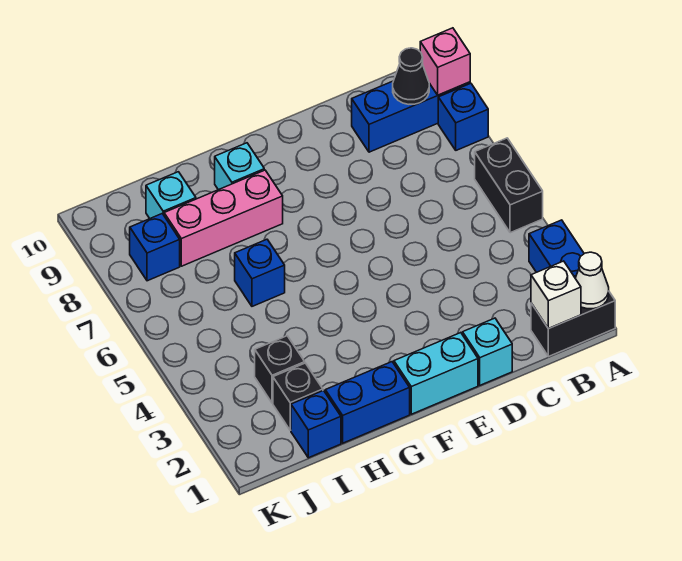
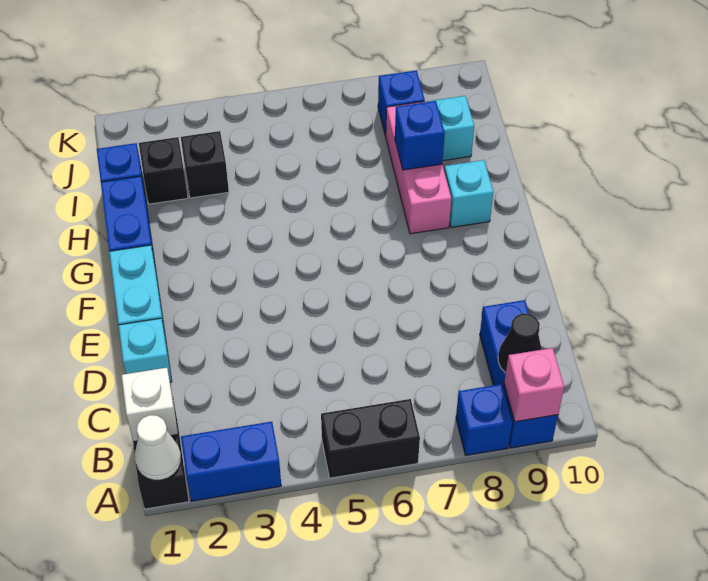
blue brick H6 level 1 -> blue brick H8 level 2

